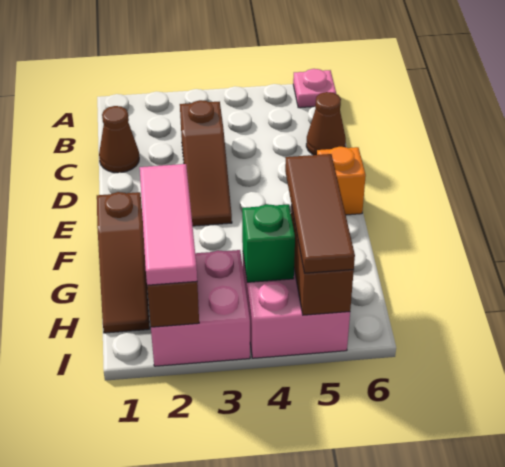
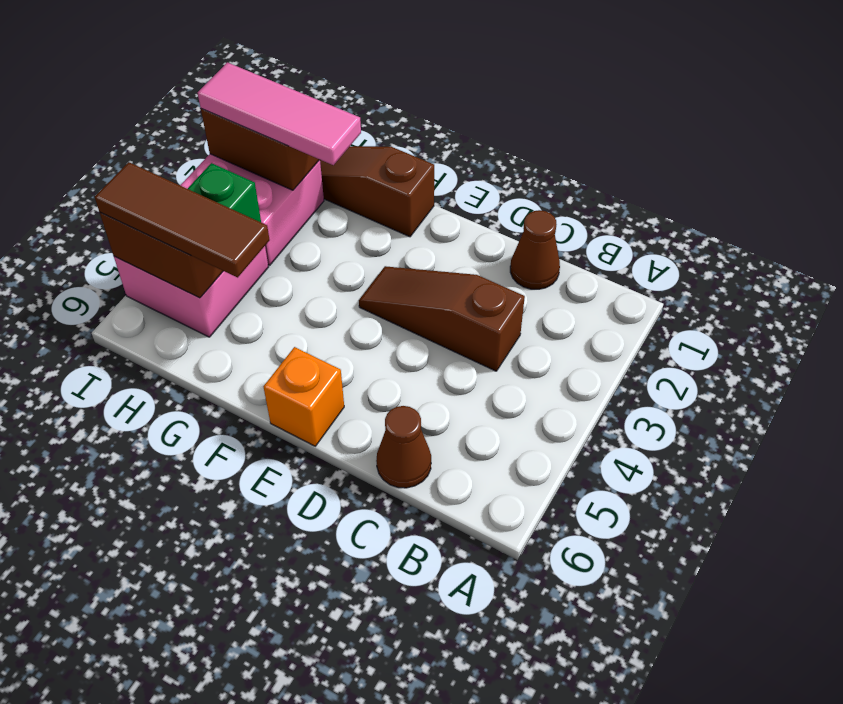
pink plate A6 level 1 -> none

